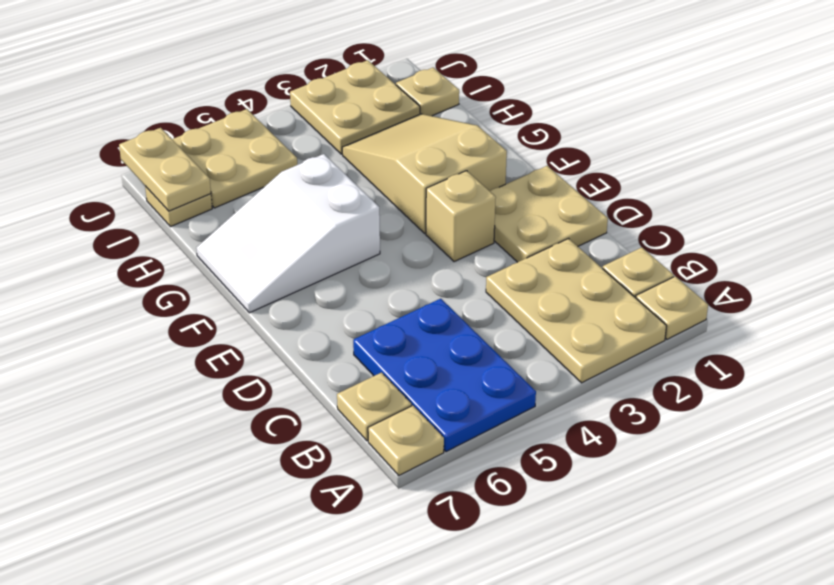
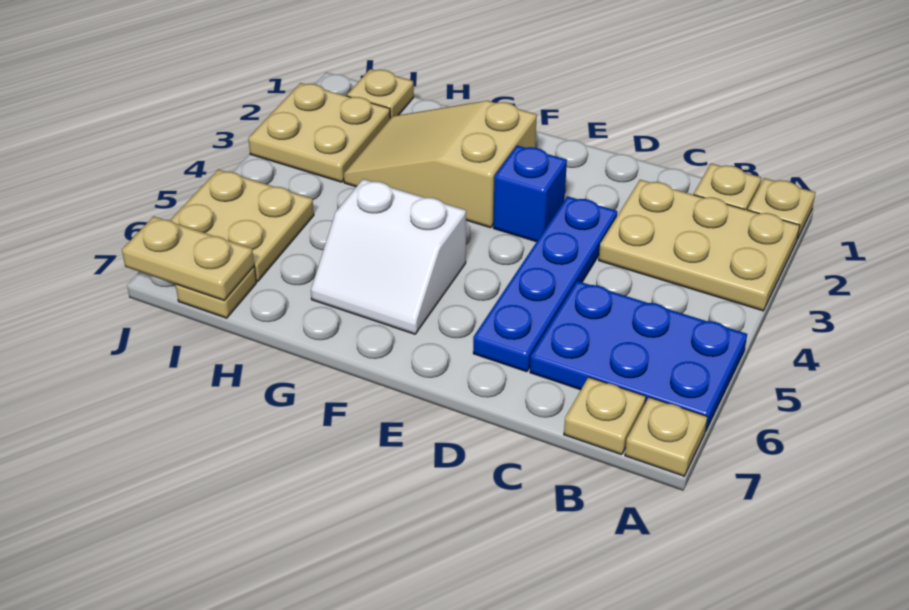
tan plate D1:E2 level 1 -> none
none -> blue plate D3:D6 level 1
tan brick E3 level 1 -> blue brick E3 level 1
white slope F5:G7 level 1 top 5 -> white slope F5:G6 level 1 top 5

